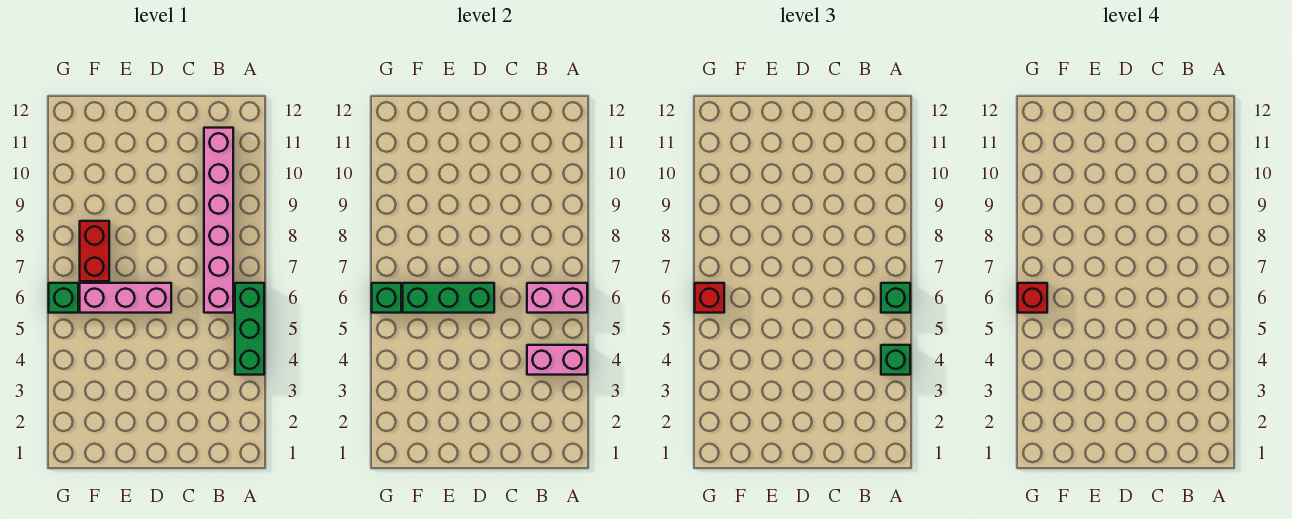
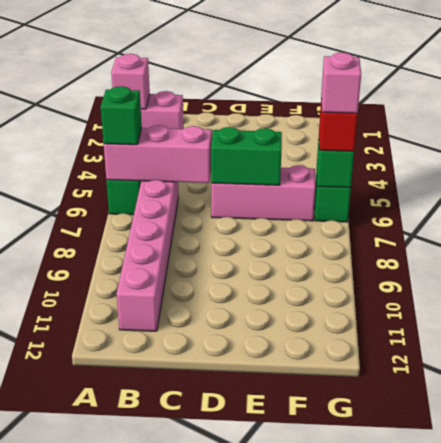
green brick A4 level 3 -> pink brick A4 level 3
pink brick A6:B6 level 2 -> pink brick A6:C6 level 2
green brick D6:F6 level 2 -> green brick D6:E6 level 2
red brick F7:F8 level 1 -> none
red brick G6 level 4 -> pink brick G6 level 4

